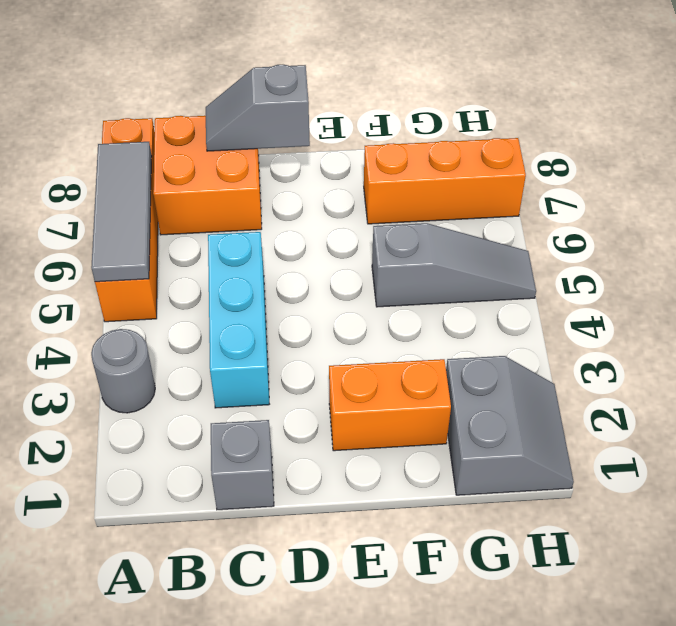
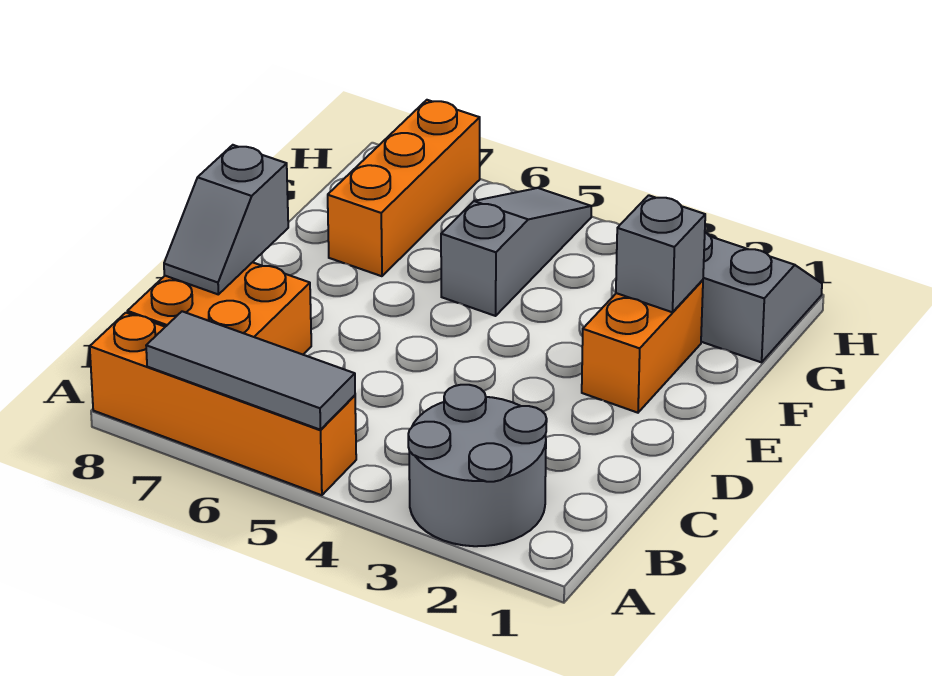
grey round brick A3 level 1 -> grey round brick A2:B3 level 1
grey brick C1 level 1 -> grey brick F2 level 2
cyan brick C3:C5 level 1 -> none

